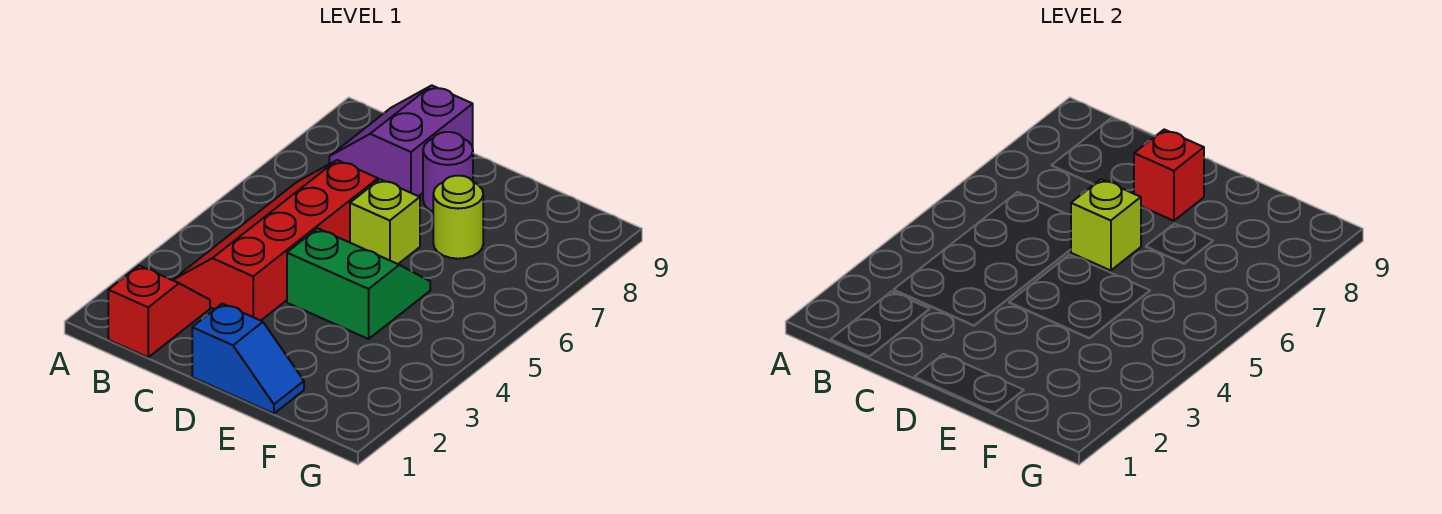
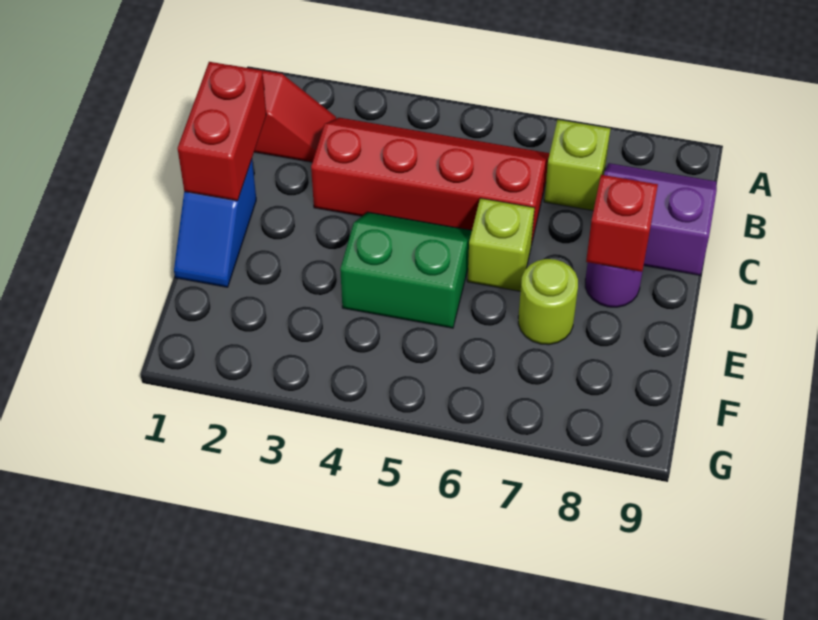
none -> red brick C1:D1 level 2
green slope D4:E5 level 1 top 4 -> green slope D4:E5 level 1 top E
lime brick D6 level 2 -> lime brick B7 level 1

